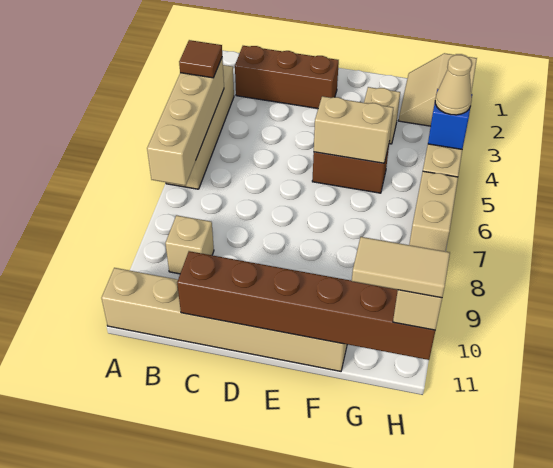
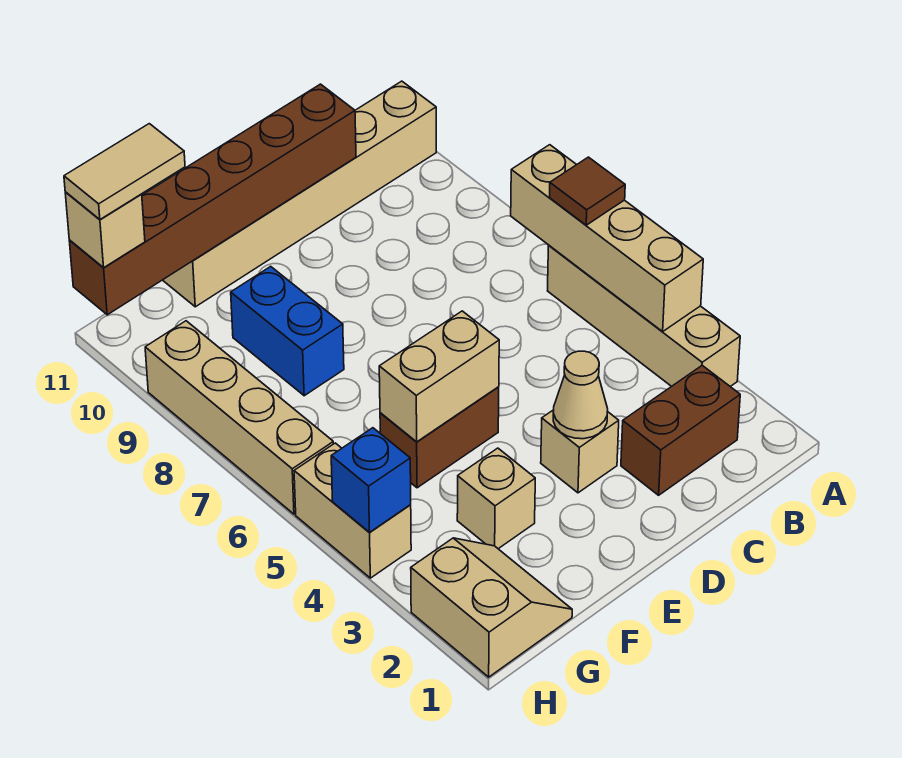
brown tile A4 level 3 -> brown tile A6 level 3
brown brick B2:D2 level 1 -> brown brick B2:C2 level 1
tan brick B9 level 1 -> tan brick D3 level 1
none -> blue brick F8:F9 level 1
tan cone H4 level 3 -> tan cone D3 level 2
tan brick H6:H7 level 1 -> tan brick H6:H9 level 1

